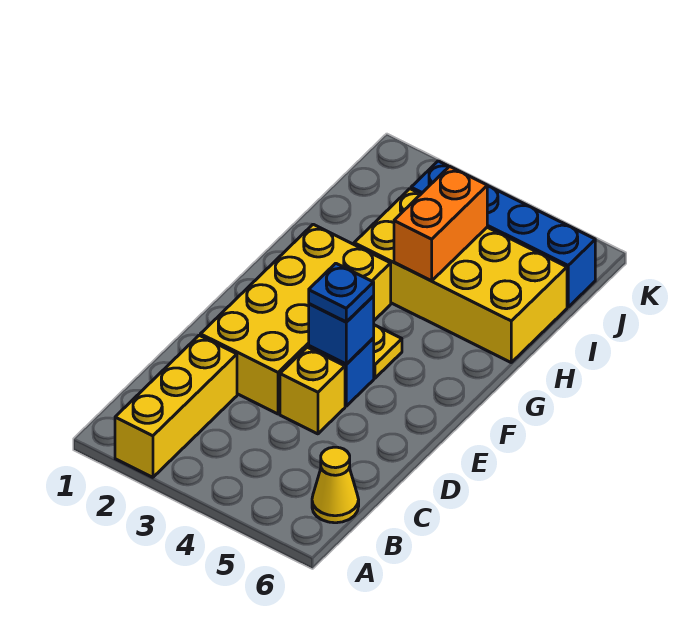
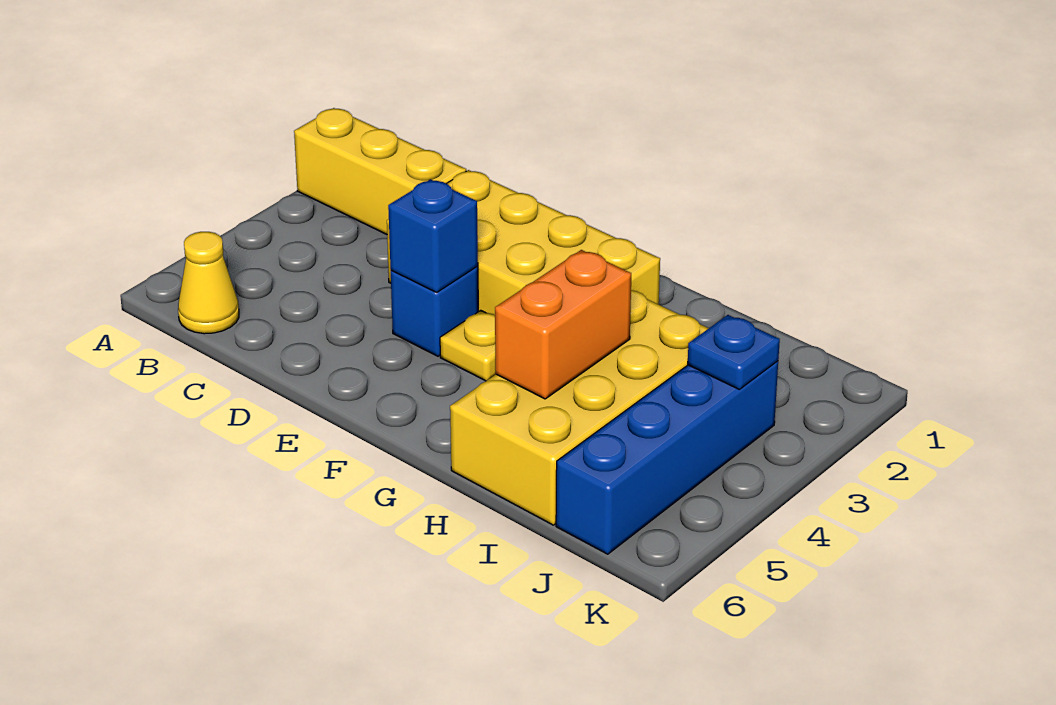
yellow brick D4 level 1 -> none
blue plate E4 level 3 -> blue plate J3 level 2
orange brick H4:I4 level 2 -> orange brick H4:H5 level 2

